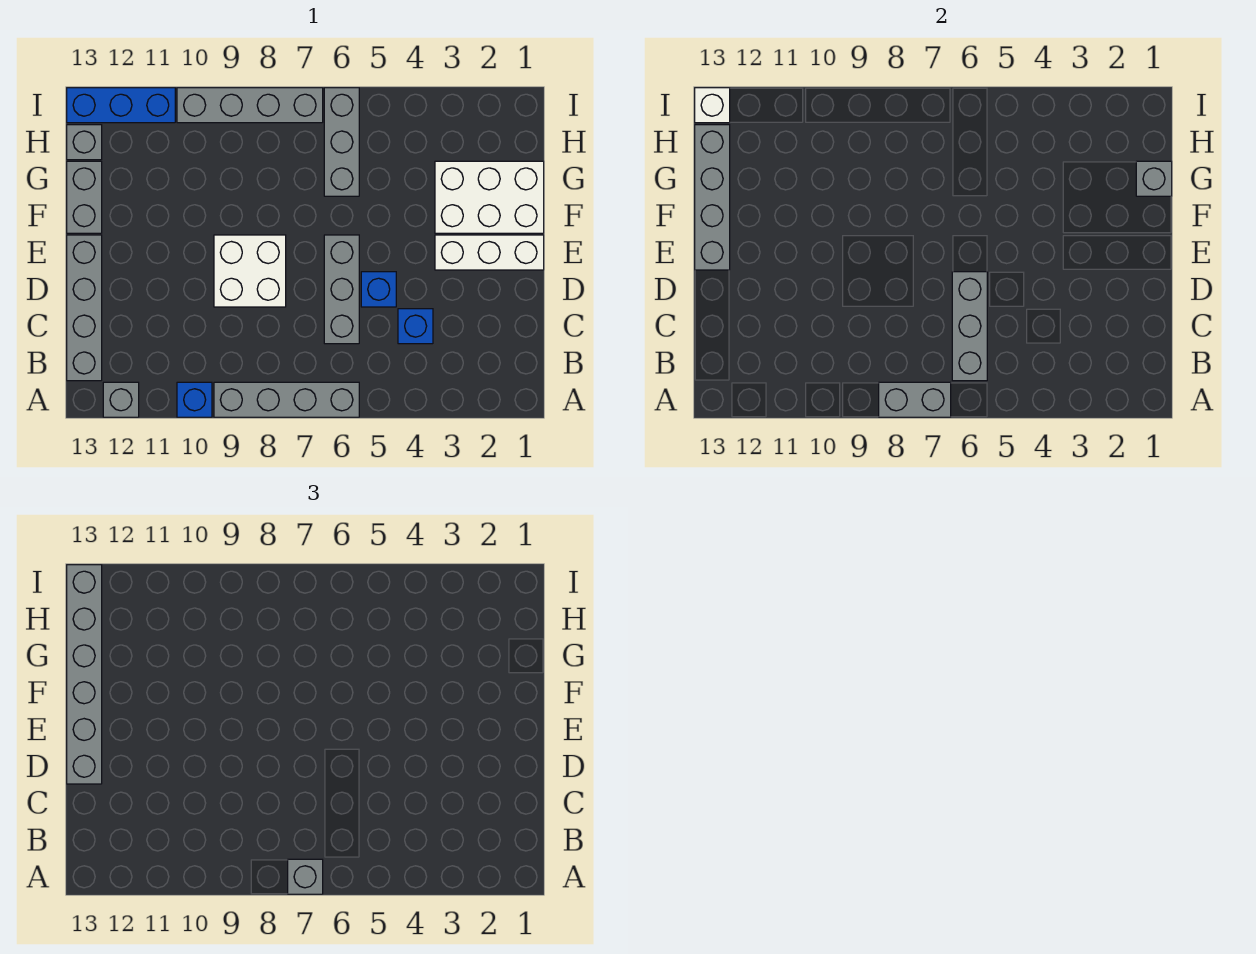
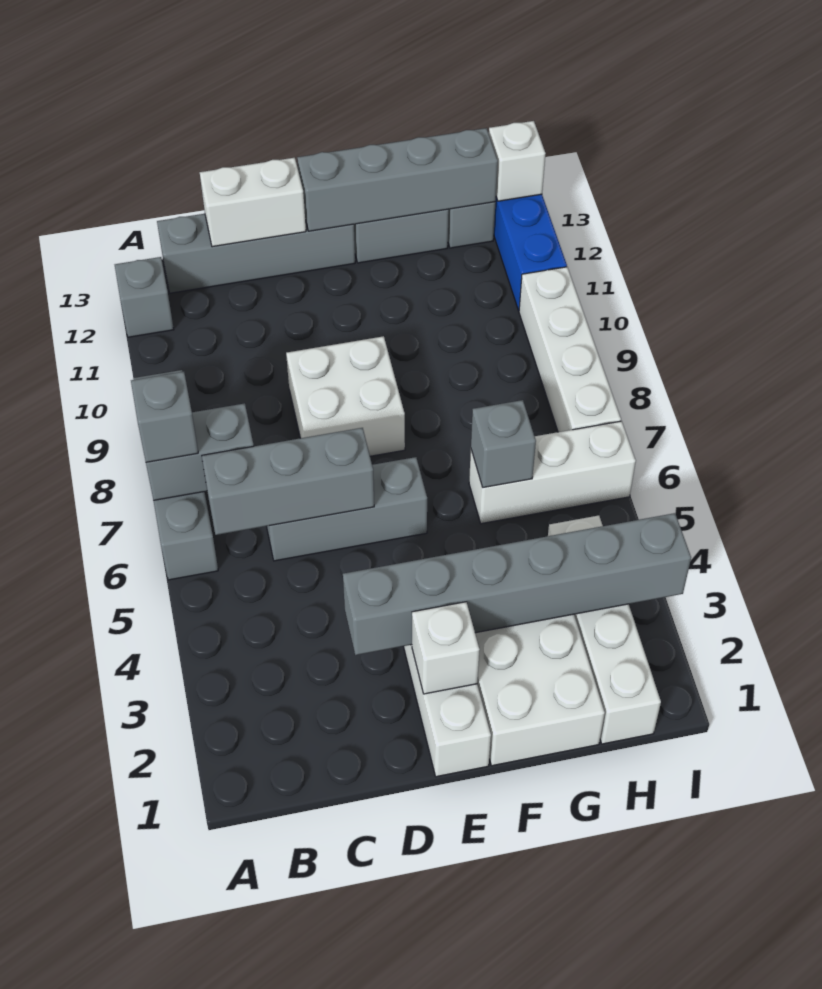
grey brick A7:A8 level 2 -> grey brick A7:B7 level 2
blue brick A10 level 1 -> none
blue brick C4 level 1 -> none
none -> white brick C13:D13 level 2
blue brick D5 level 1 -> none
grey brick D13:I13 level 3 -> grey brick D3:I3 level 2
none -> white brick E2 level 2
grey brick G1 level 2 -> grey brick G6 level 2
grey brick G6:I6 level 1 -> white brick G6:I6 level 1
none -> white brick H1:H4 level 1
grey brick I7:I10 level 1 -> white brick I7:I10 level 1

